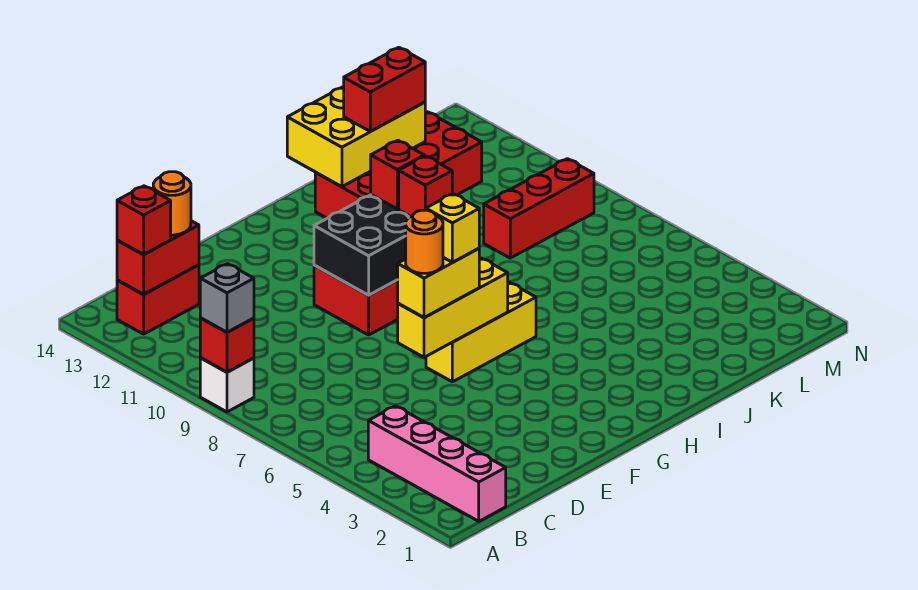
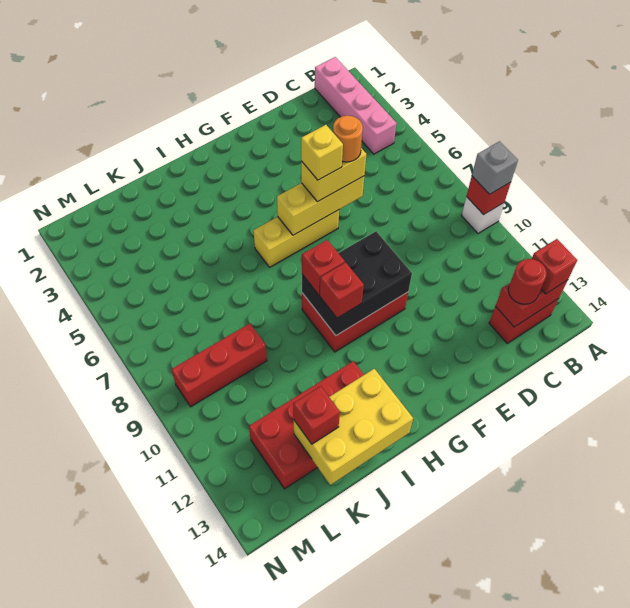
orange round brick C13 level 3 -> red round brick C13 level 3
red brick J13:K13 level 3 -> red brick K13 level 3

